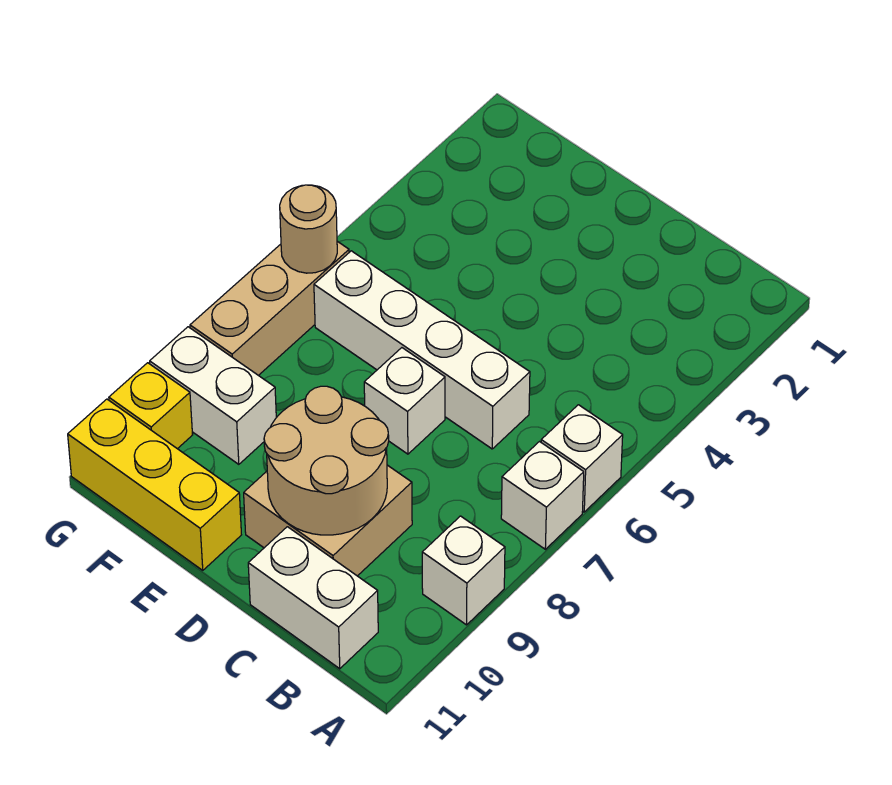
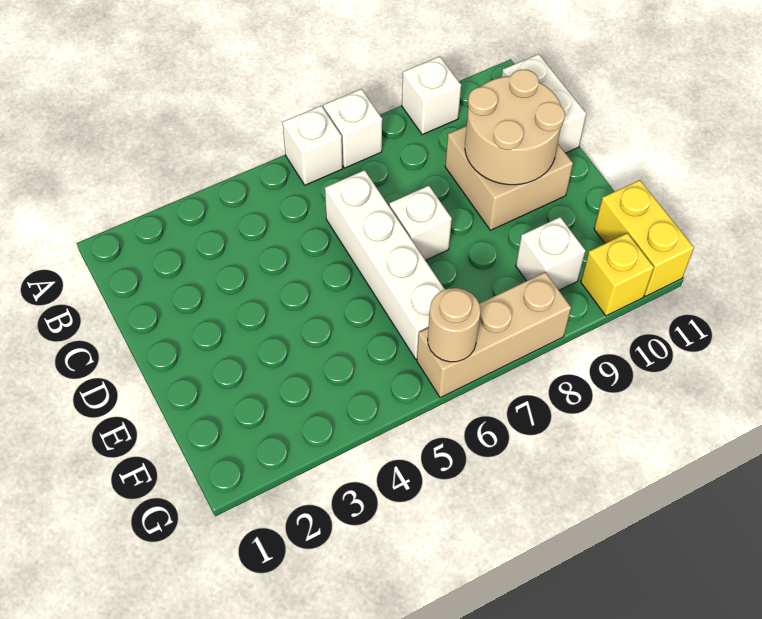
yellow brick E11:G11 level 1 -> yellow brick F11:G11 level 1
white brick F9:G9 level 1 -> white brick F9 level 1

